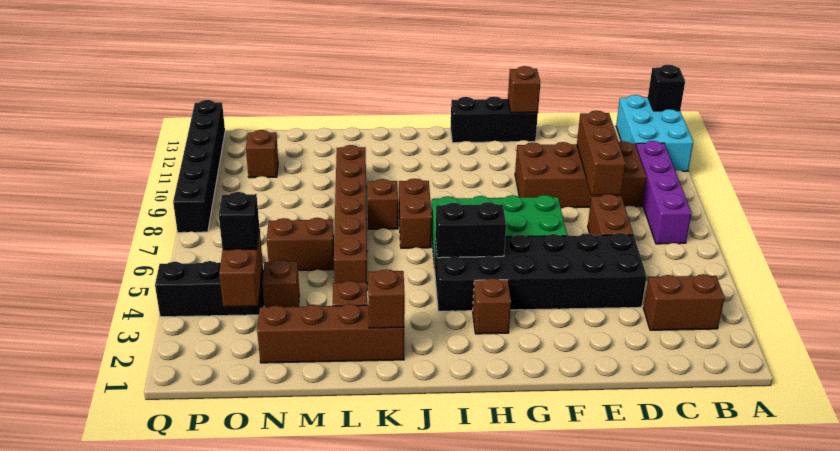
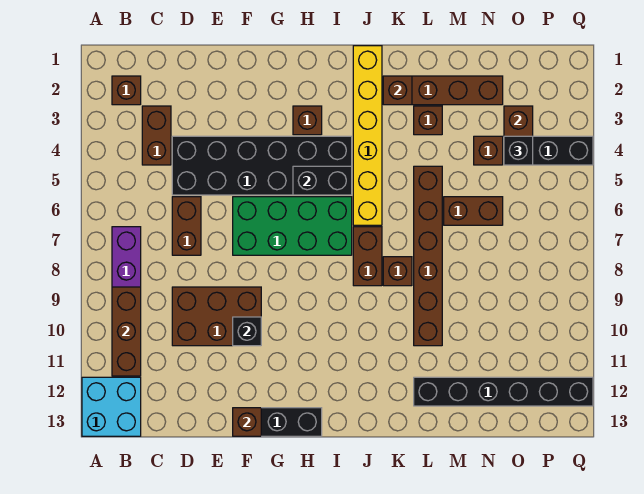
cyan brick A11:B13 level 1 -> cyan brick A12:B13 level 1
black brick A13 level 2 -> black brick F10 level 2
brown brick B3:C3 level 1 -> brown brick C3:C4 level 1
brown brick C9:F10 level 1 -> brown brick D9:F10 level 1
brown brick D8:D10 level 2 -> brown brick B9:B11 level 2
none -> yellow brick J1:J6 level 1
brown brick O11 level 1 -> brown brick B2 level 1
black brick Q8:Q13 level 1 -> black brick L12:Q12 level 1

